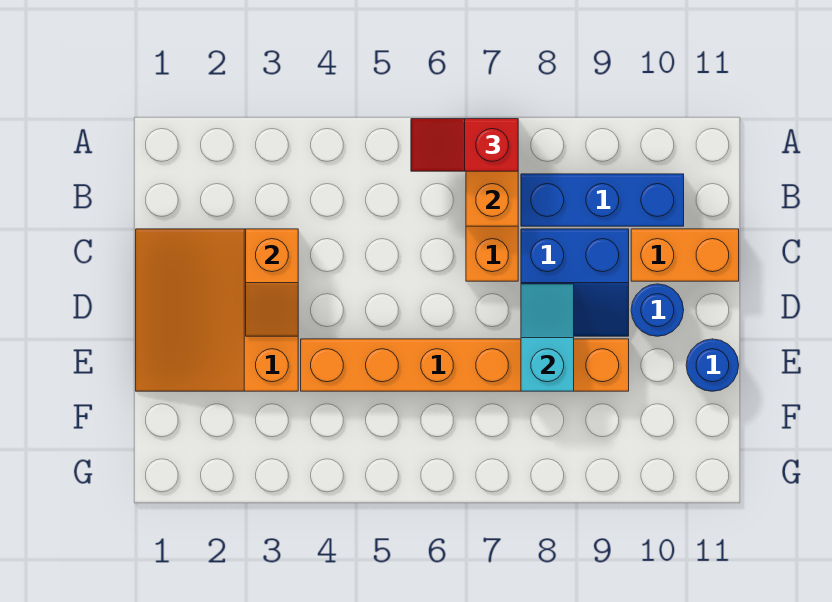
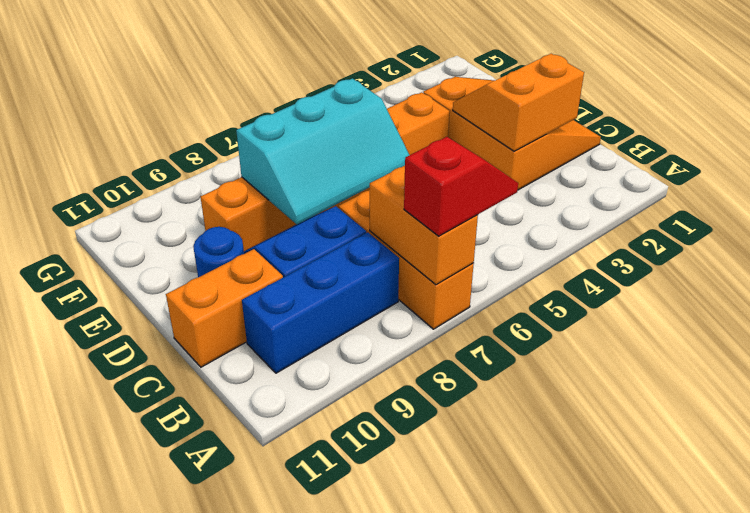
orange slope C3:D3 level 2 top C -> orange slope C2:D3 level 2 top C
cyan slope D8:E8 level 2 top E -> cyan slope D6:E8 level 2 top E
blue round brick E11 level 1 -> none

